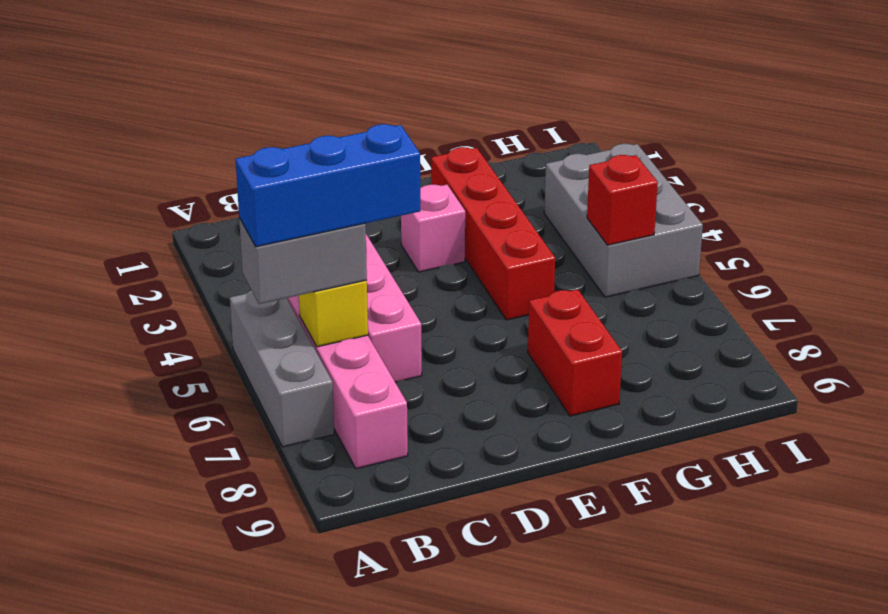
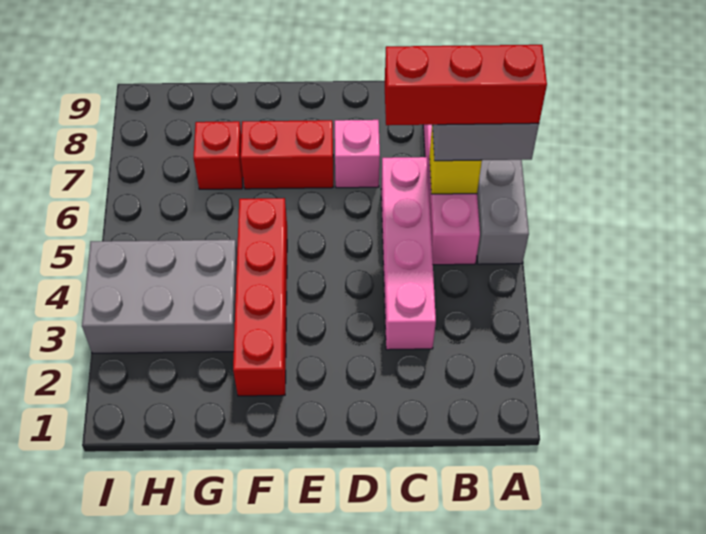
blue brick A6:C6 level 4 -> red brick A6:C6 level 4
pink brick E3 level 1 -> pink brick D7 level 1
red brick F7:F8 level 1 -> red brick E7:F7 level 1
grey brick H3:I5 level 1 -> grey brick G3:I4 level 1
red brick H5 level 2 -> red brick G7 level 1

